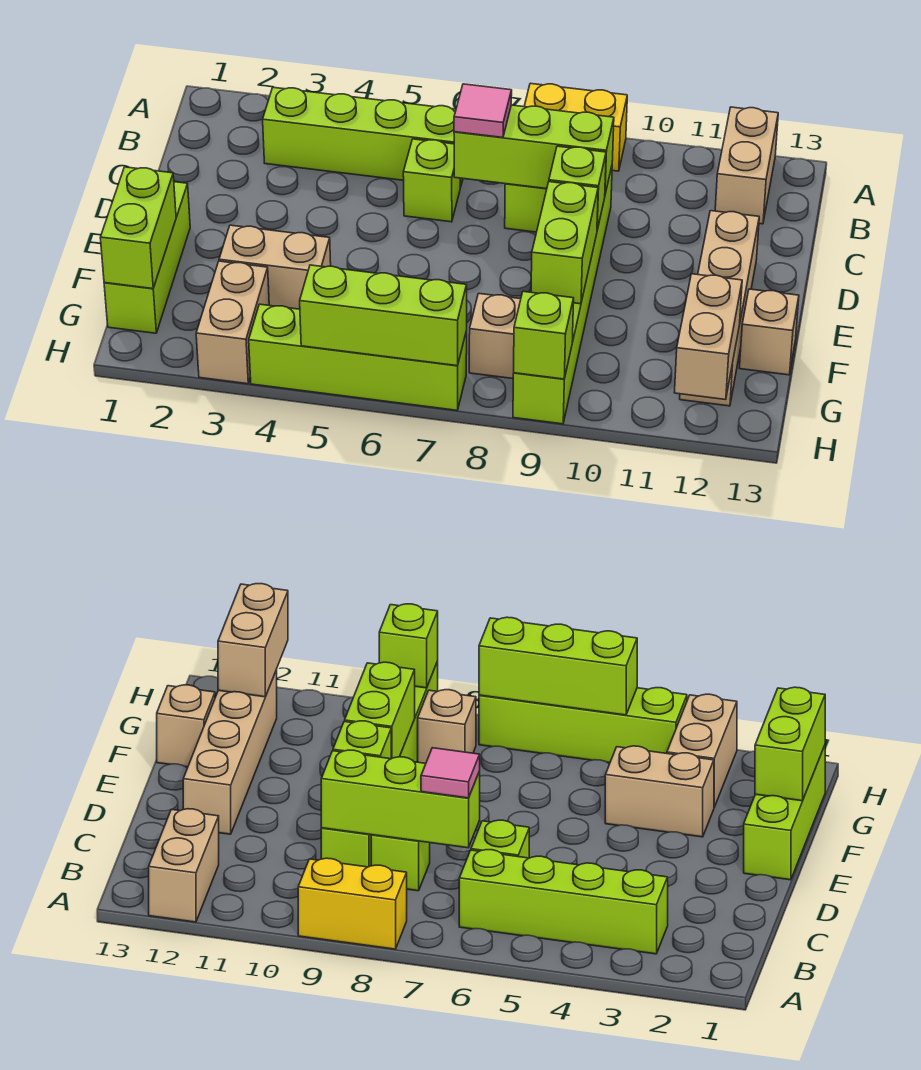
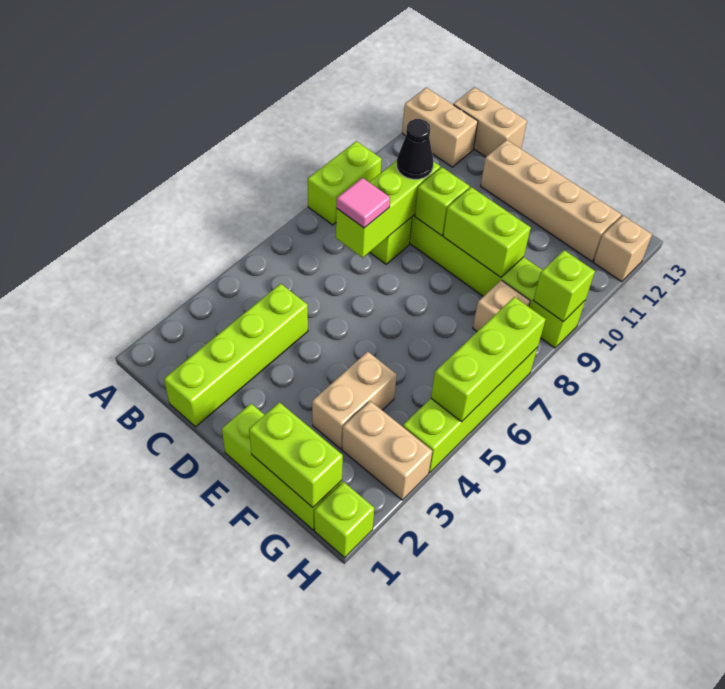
yellow brick A8:A9 level 1 -> lime brick A8:A9 level 1
lime brick B3:B6 level 1 -> lime brick C1:C4 level 1
lime brick C6 level 1 -> lime brick H1 level 1
none -> black cone C9 level 3
tan brick F13 level 1 -> tan brick H12 level 1
tan brick G12:H12 level 2 -> tan brick B13:C13 level 1

